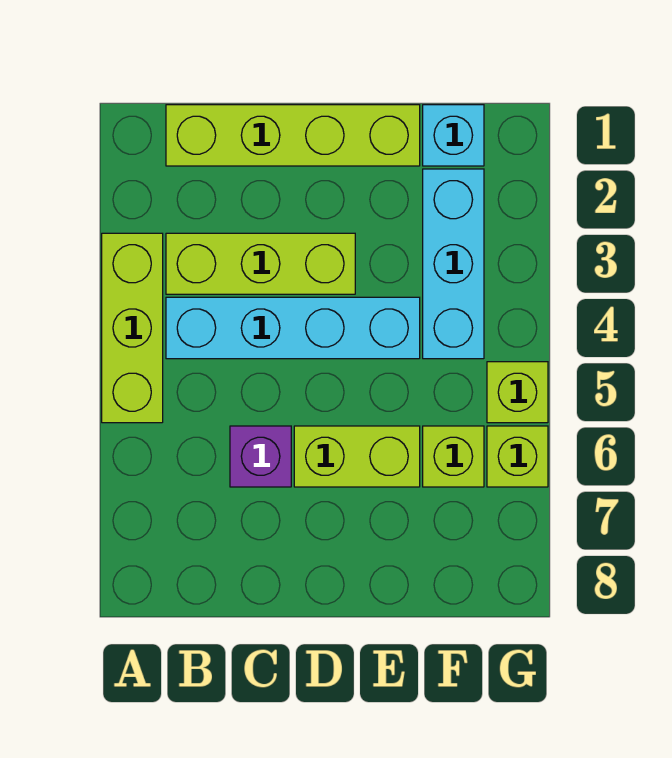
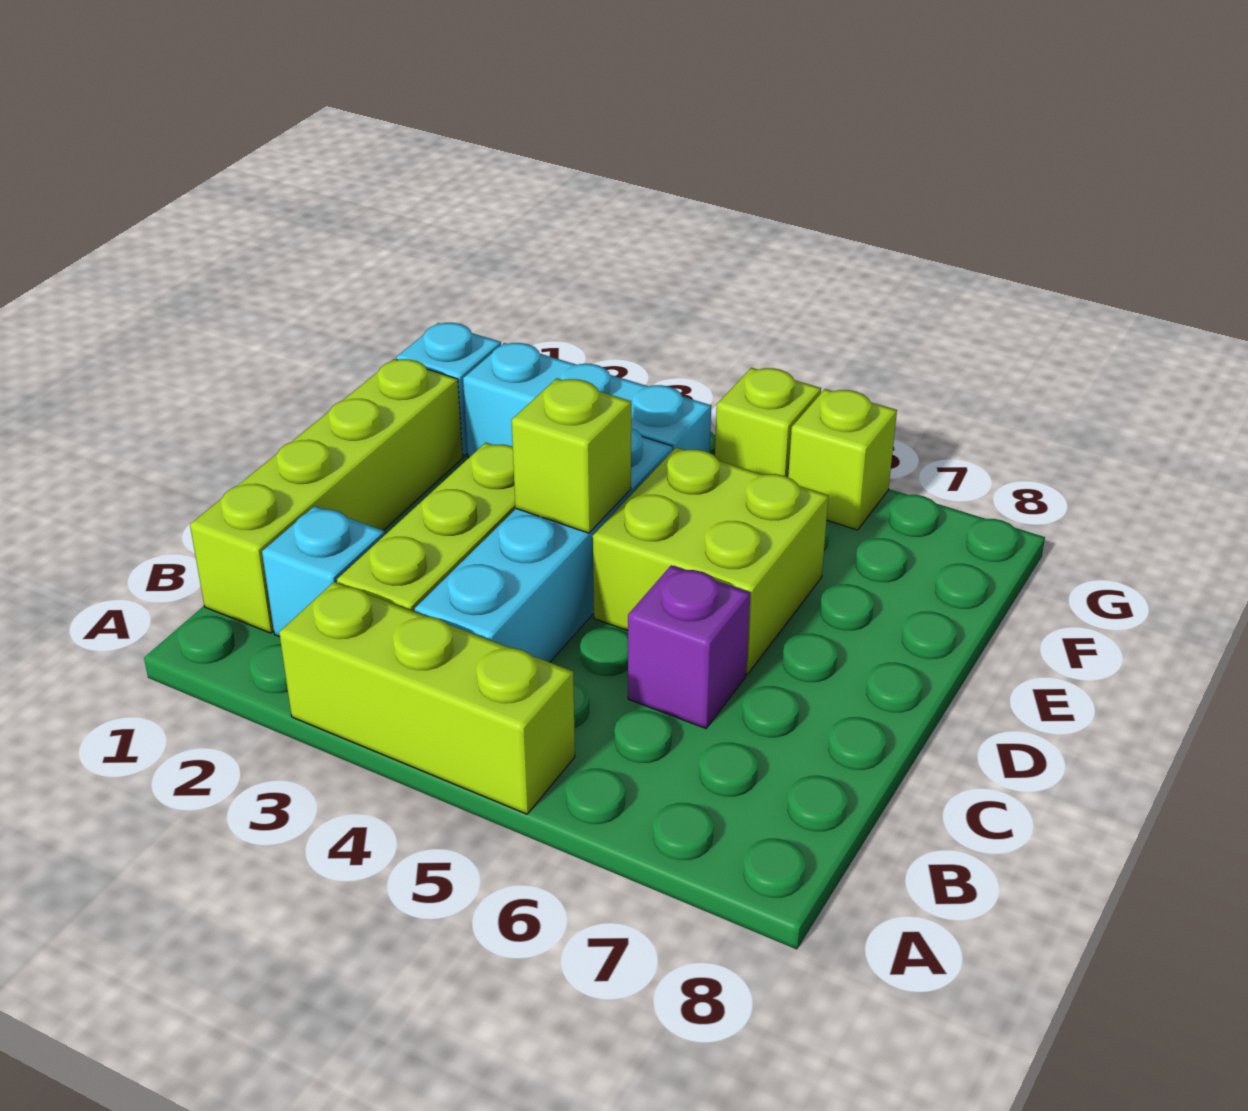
none -> cyan brick B2 level 1
lime brick D6:E6 level 1 -> lime brick D5:E6 level 1
lime brick F6 level 1 -> lime brick D4 level 2

